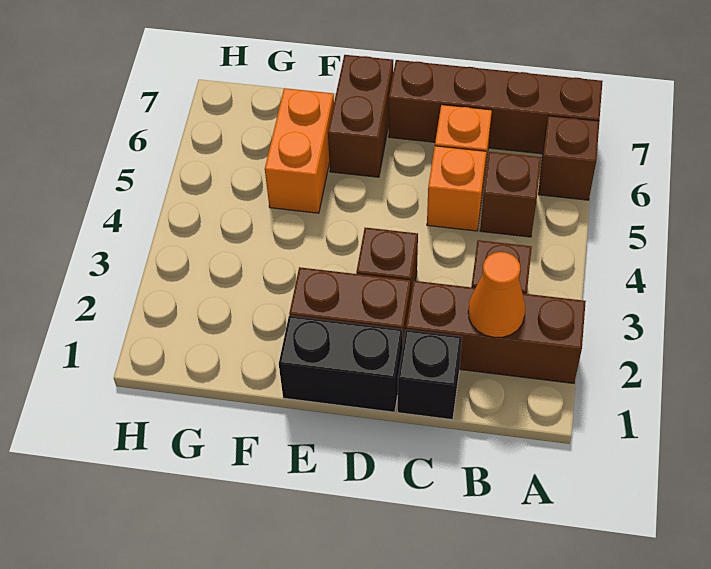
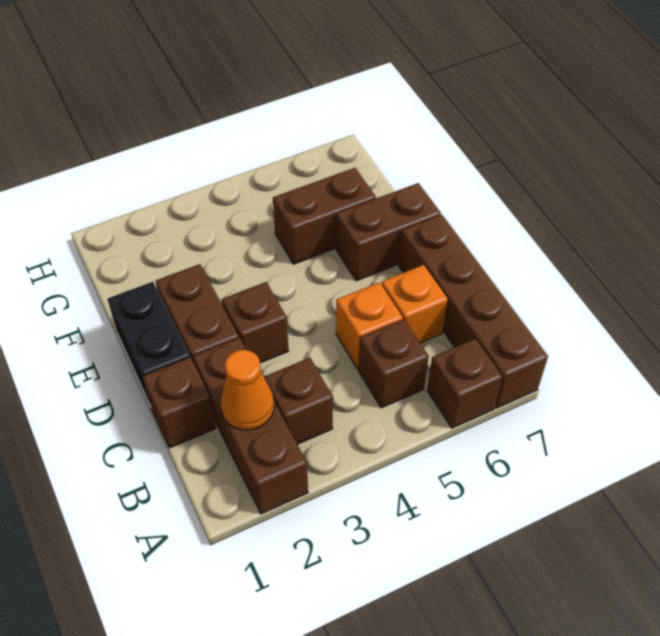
black brick C1 level 1 -> brown brick C1 level 1
orange brick F5:F6 level 1 -> brown brick F5:F6 level 1

